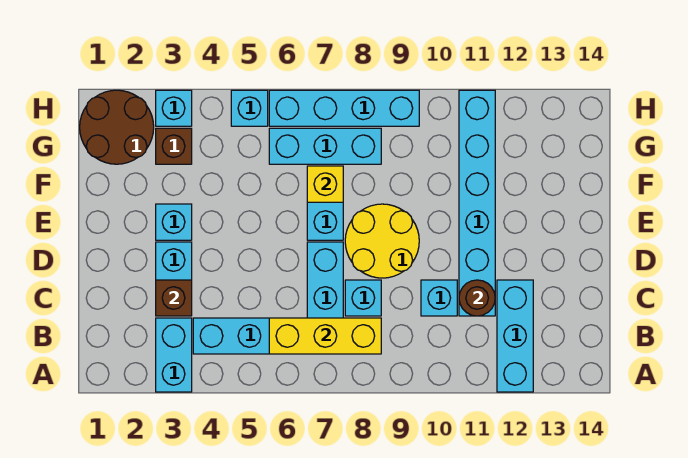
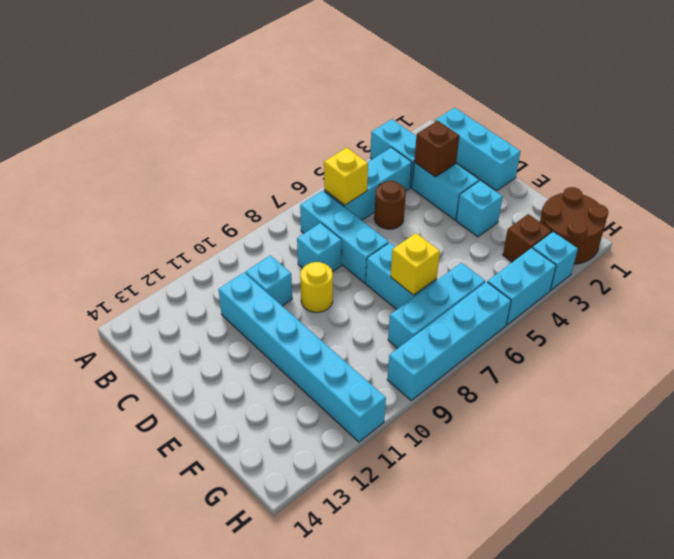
cyan brick A12:C12 level 1 -> cyan brick B1:D1 level 1
yellow brick B6:B8 level 2 -> yellow brick B6 level 2
brown round brick C11 level 2 -> brown round brick C5 level 1
yellow round brick D8:E9 level 1 -> yellow round brick D9 level 1
cyan brick H5 level 1 -> cyan brick H4:H5 level 1

